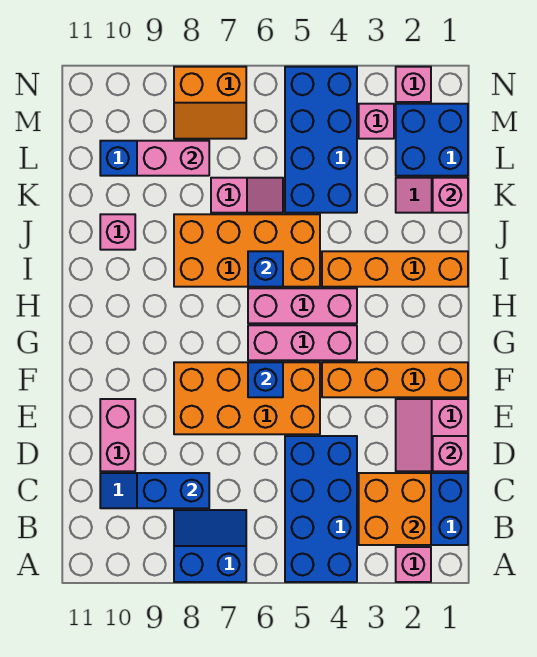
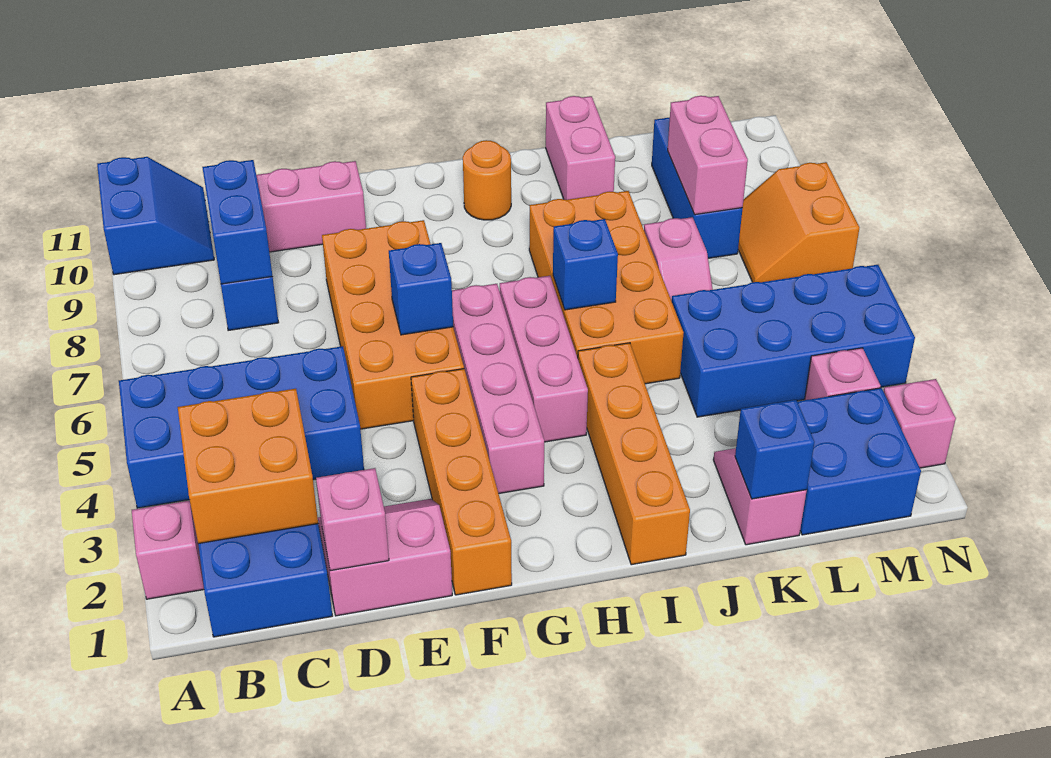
blue slope A7:B8 level 1 top A -> blue slope A10:B11 level 1 top A
pink brick G4:G6 level 1 -> pink brick G3:G6 level 1
none -> orange round brick H10 level 1
pink brick J10 level 1 -> pink brick J10:J11 level 1
pink brick K1 level 2 -> blue brick K1 level 2

